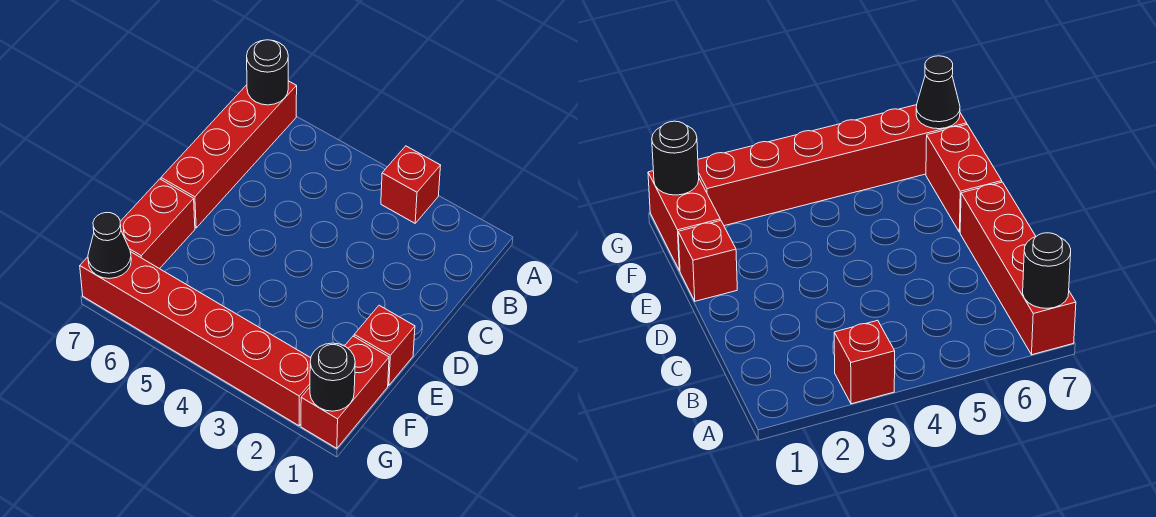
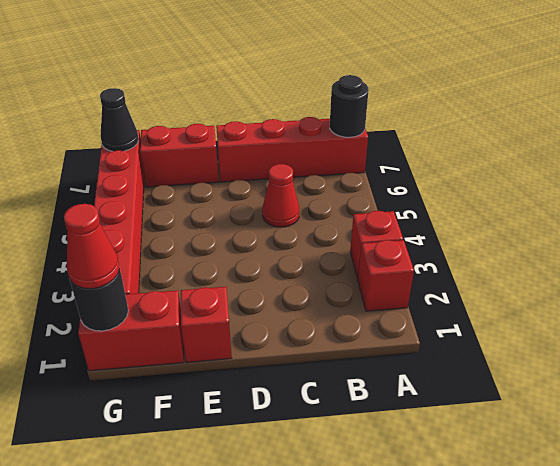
none -> red brick A2 level 1
none -> red cone C5 level 1
none -> red cone G1 level 3

